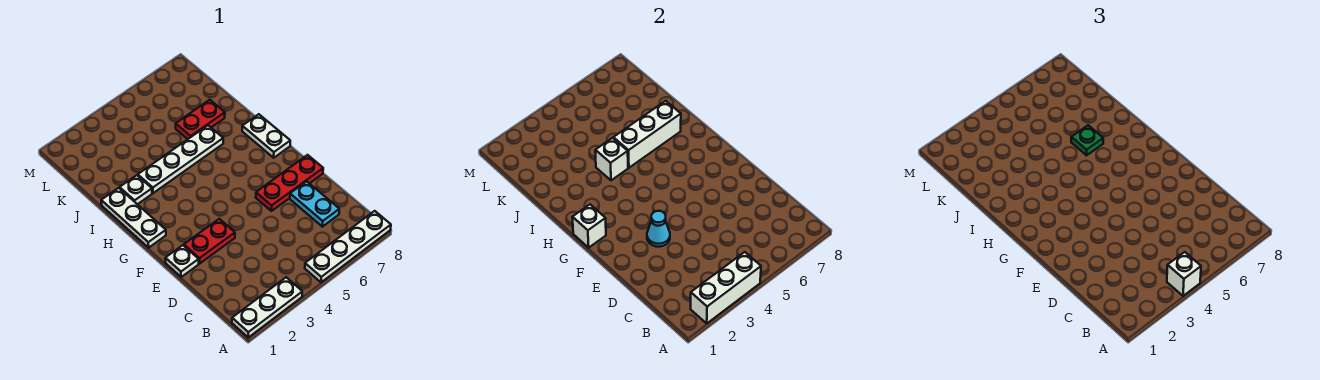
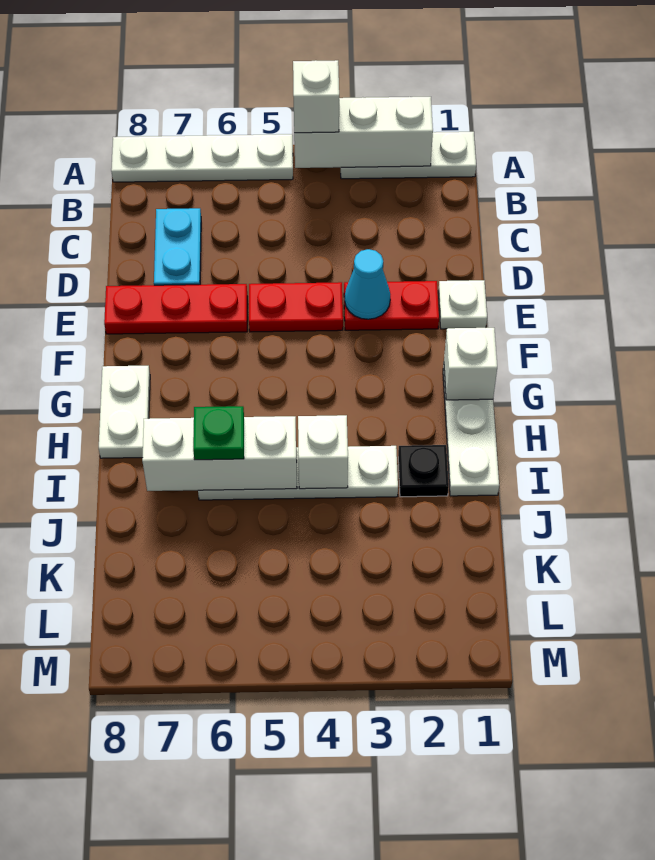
white plate I2 level 1 -> black plate I2 level 1
red plate J6:J7 level 1 -> red plate E4:E5 level 1

